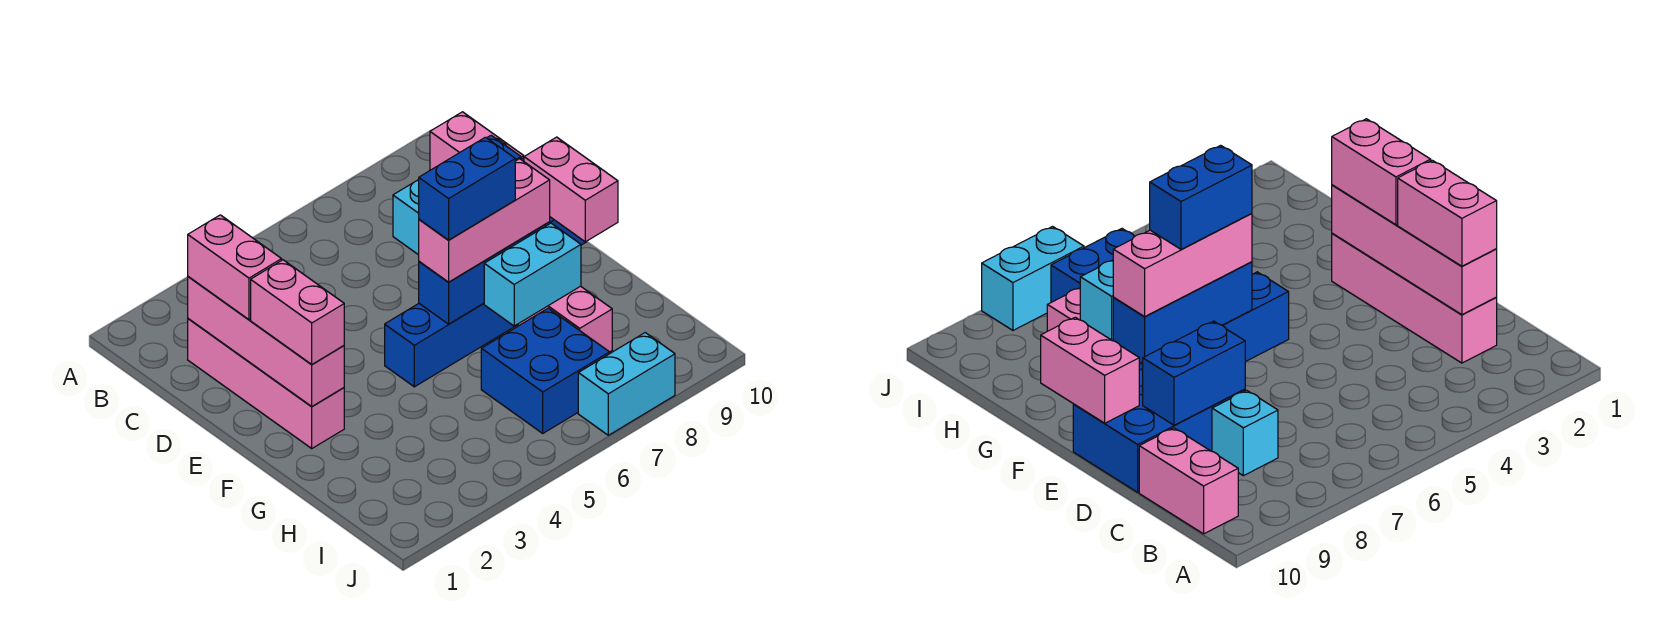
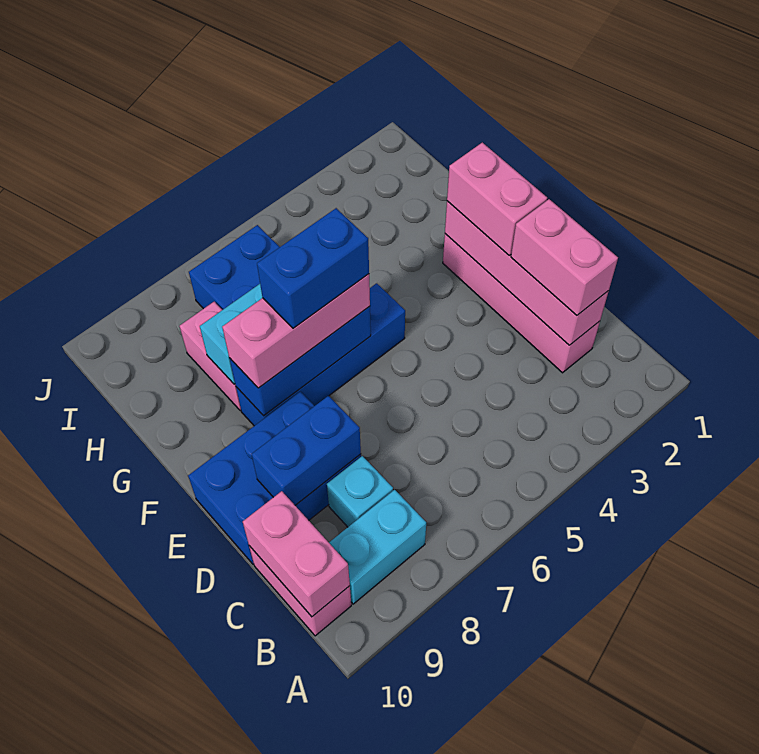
pink brick E10:F10 level 2 -> pink brick B10:C10 level 2
cyan brick J7:J8 level 1 -> cyan brick B8:B9 level 1

